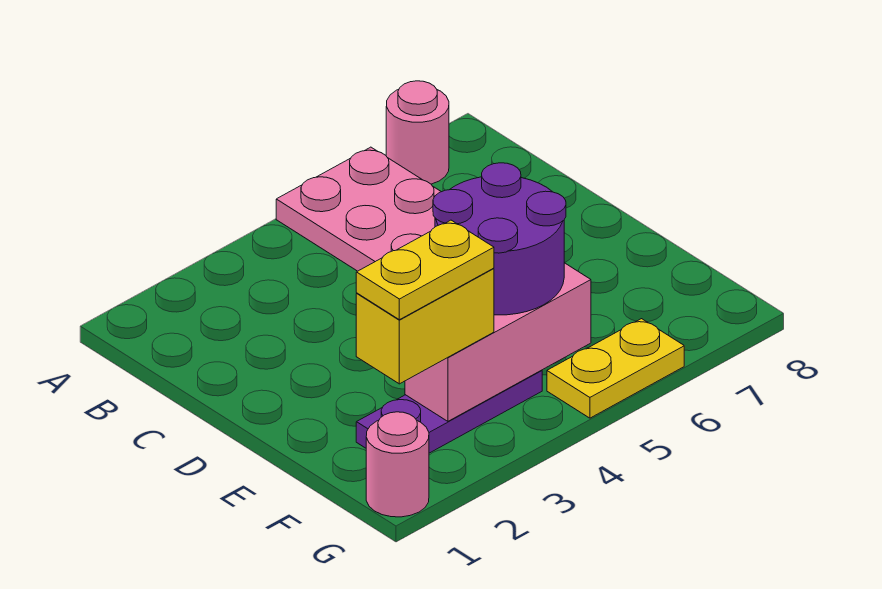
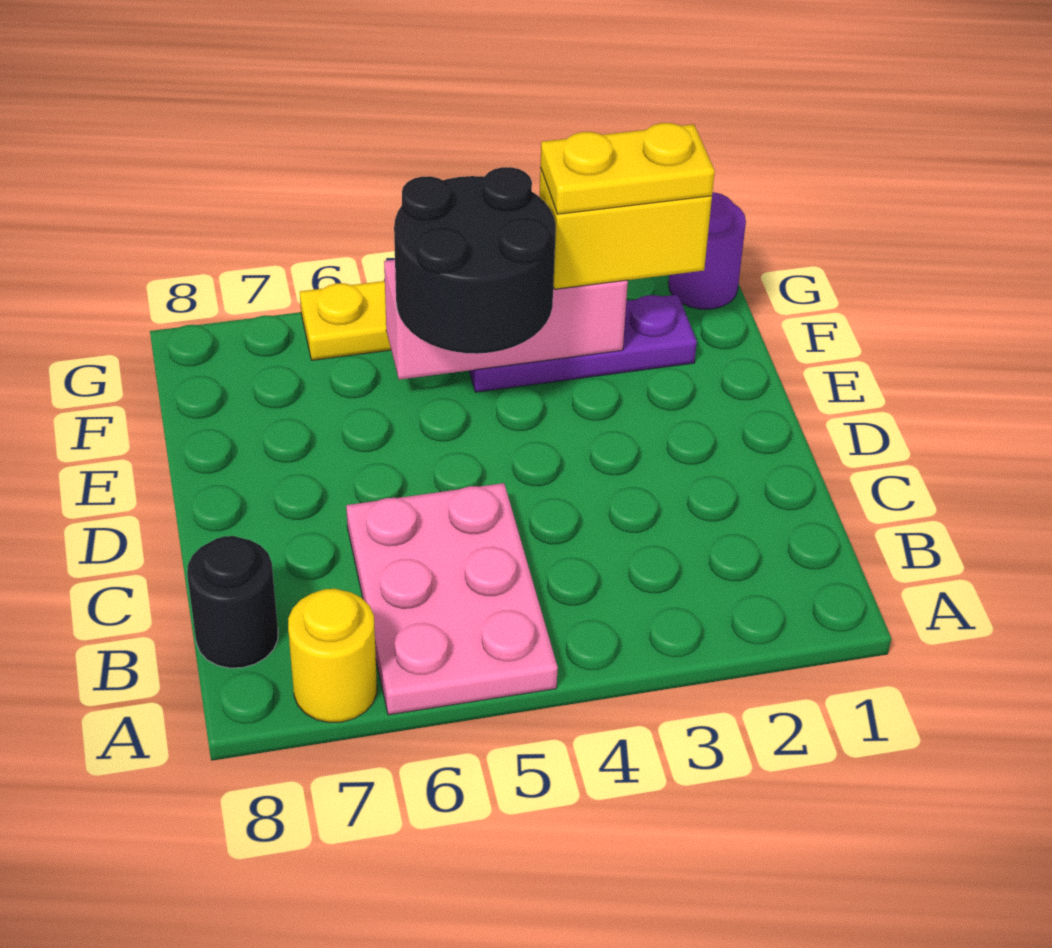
pink round brick A7 level 1 -> yellow round brick A7 level 1
none -> black round brick B8 level 1
purple round brick E4:F5 level 3 -> black round brick E4:F5 level 3
pink round brick G1 level 1 -> purple round brick G1 level 1

